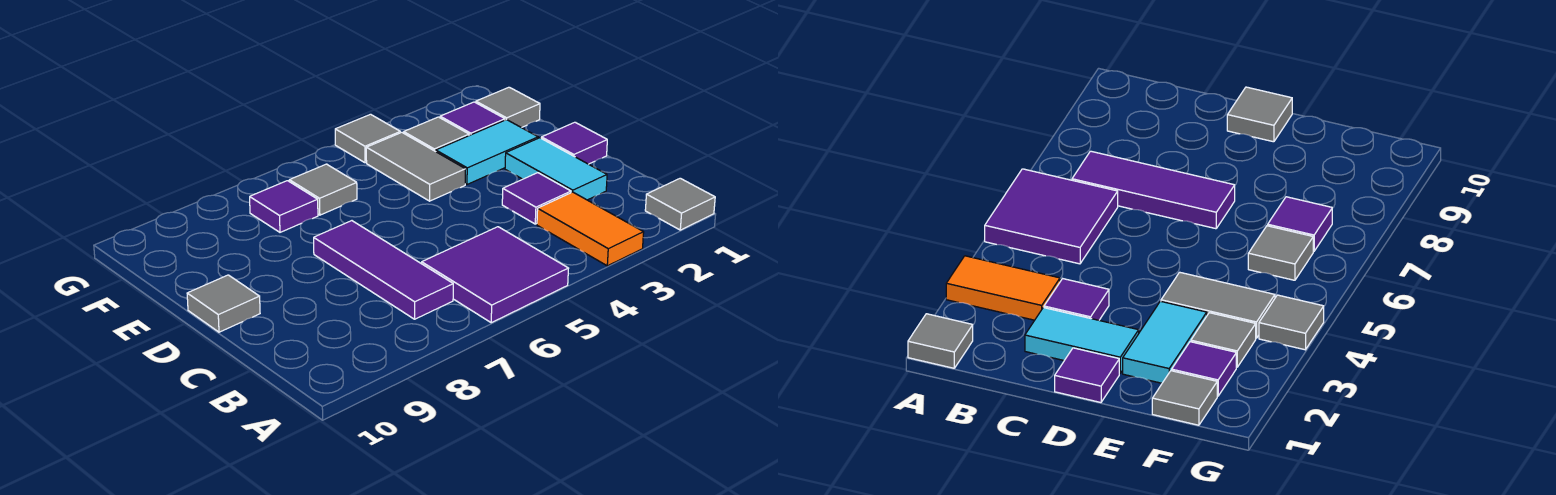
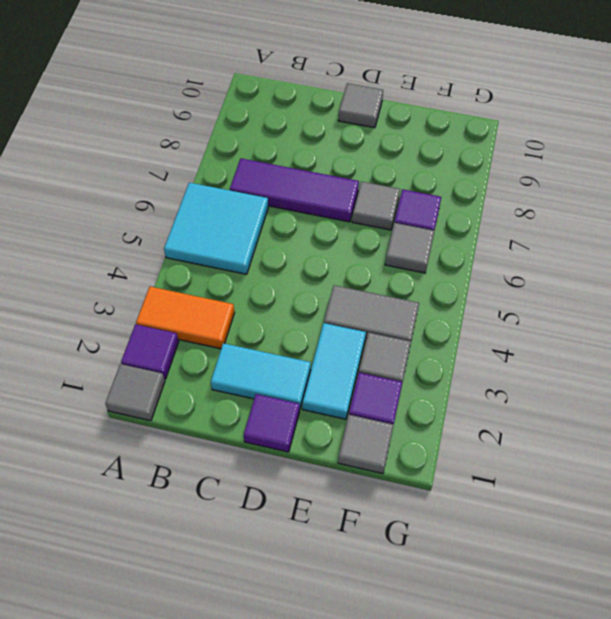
purple tile A5:B6 level 1 -> cyan tile A5:B6 level 1
purple tile C3 level 1 -> purple tile A2 level 1
grey tile G4 level 1 -> grey tile E7 level 1

